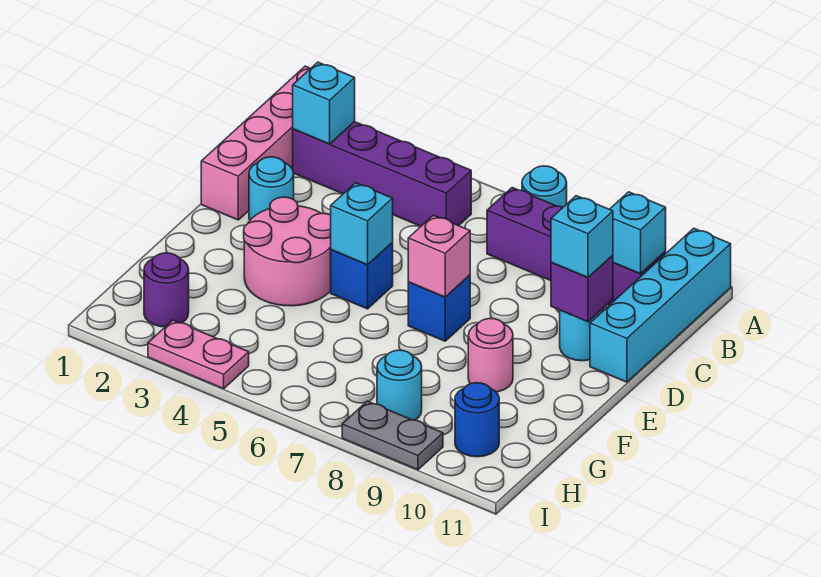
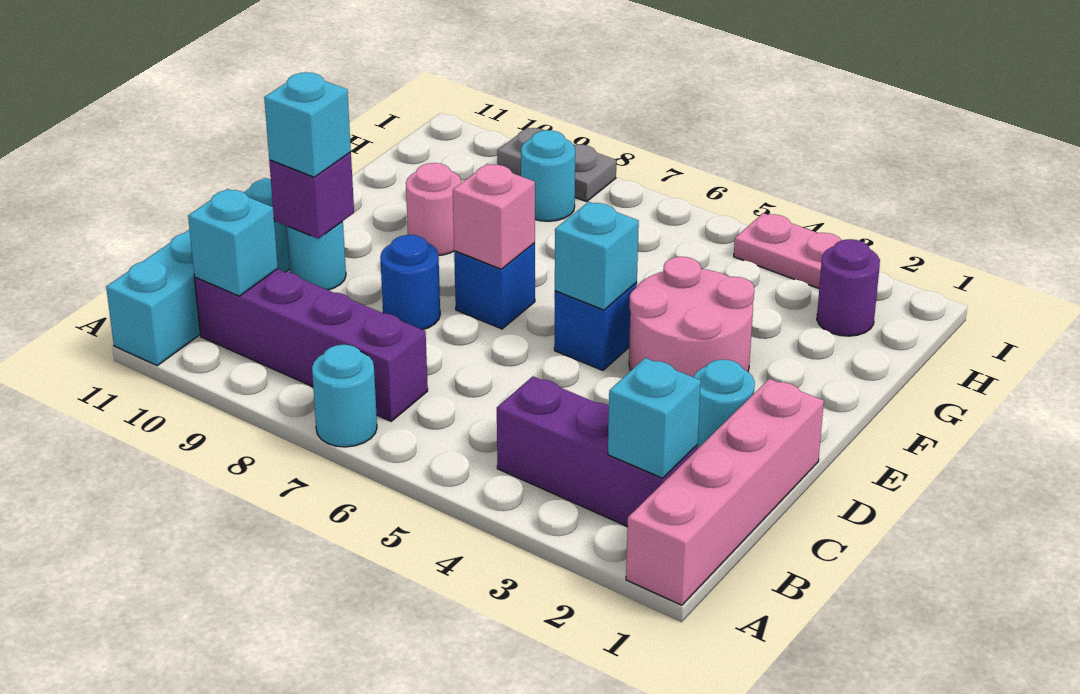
purple brick B2:B5 level 1 -> purple brick B2:B4 level 1
blue round brick H10 level 1 -> blue round brick D8 level 1

